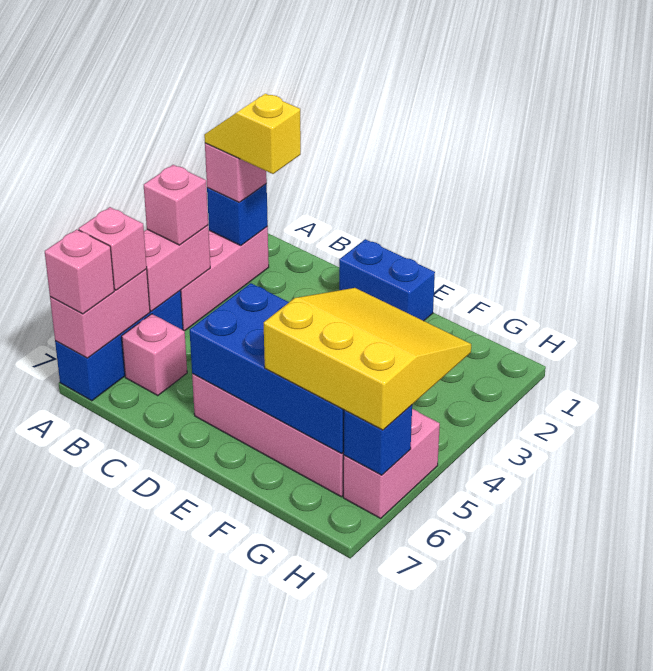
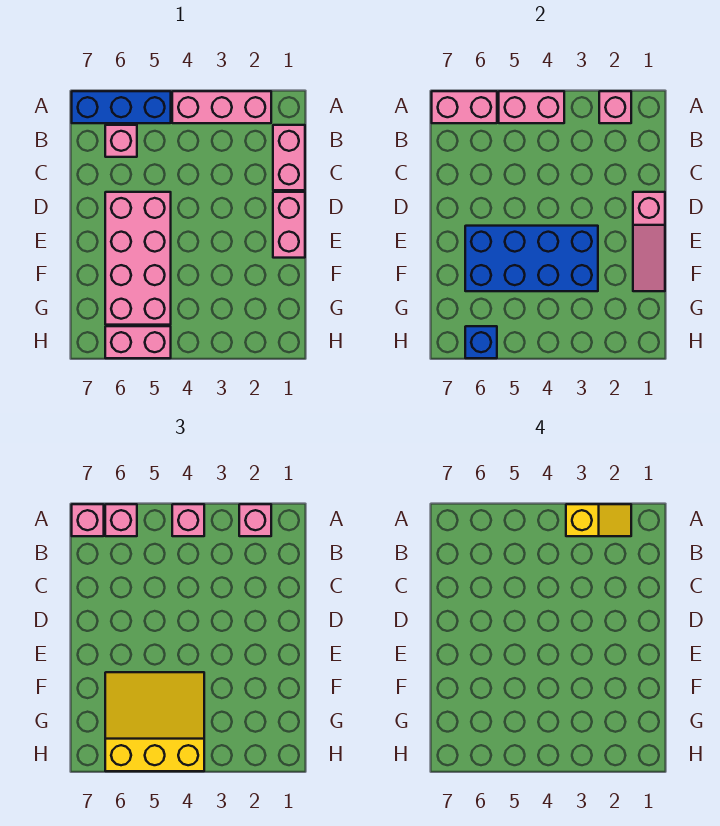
blue brick A2 level 2 -> pink brick A2 level 2
yellow slope A2:B2 level 4 top B -> yellow slope A2:A3 level 4 top 3
none -> pink brick B1:C1 level 1
blue brick D1:E1 level 1 -> pink brick D1:E1 level 1
none -> pink slope D1:F1 level 2 top D
blue brick D5:G6 level 2 -> blue brick E3:F6 level 2
yellow slope F4:H6 level 3 top 6 -> yellow slope F4:H6 level 3 top H

